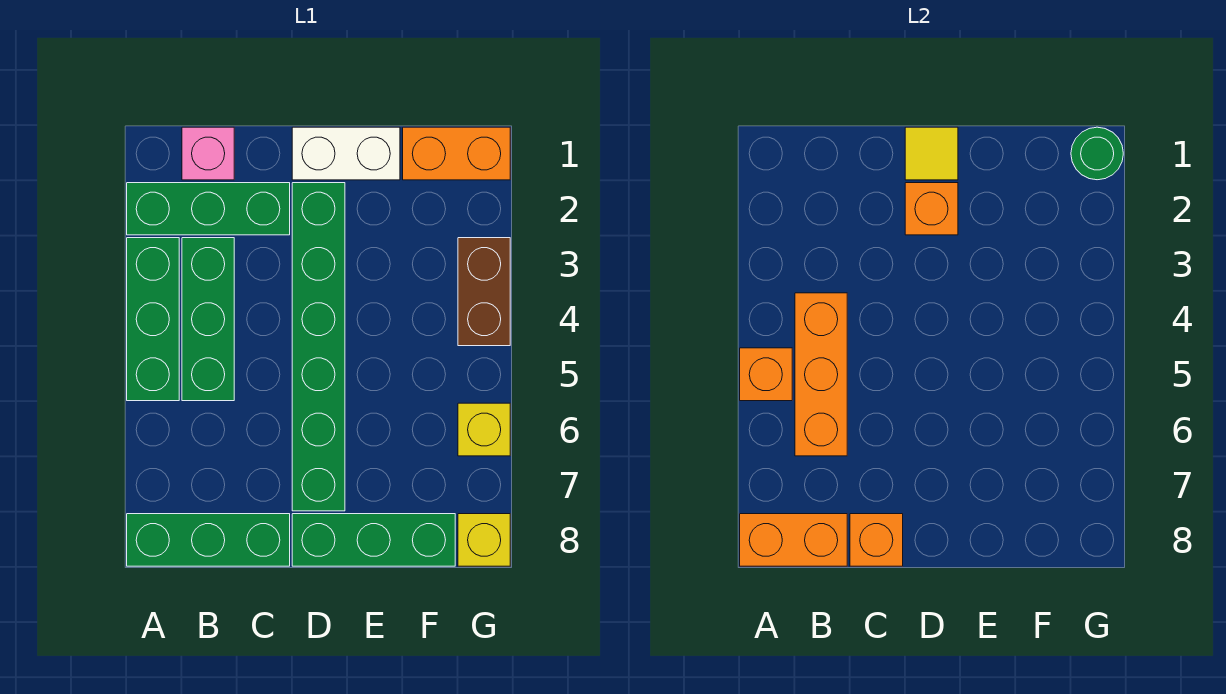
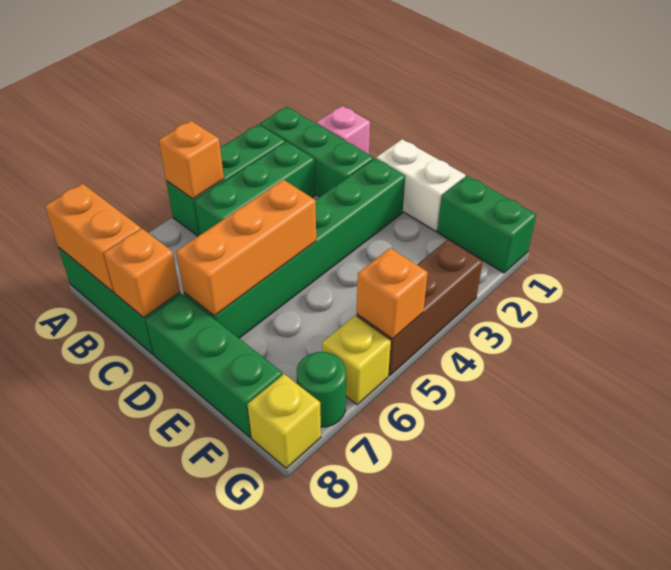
orange brick B4:B6 level 2 -> orange brick D5:D7 level 2
yellow tile D1 level 2 -> none
orange brick D2 level 2 -> orange brick G5 level 2
orange brick F1:G1 level 1 -> green brick F1:G1 level 1
green round brick G1 level 2 -> green round brick G7 level 1
brown brick G3:G4 level 1 -> brown brick G3:G5 level 1

